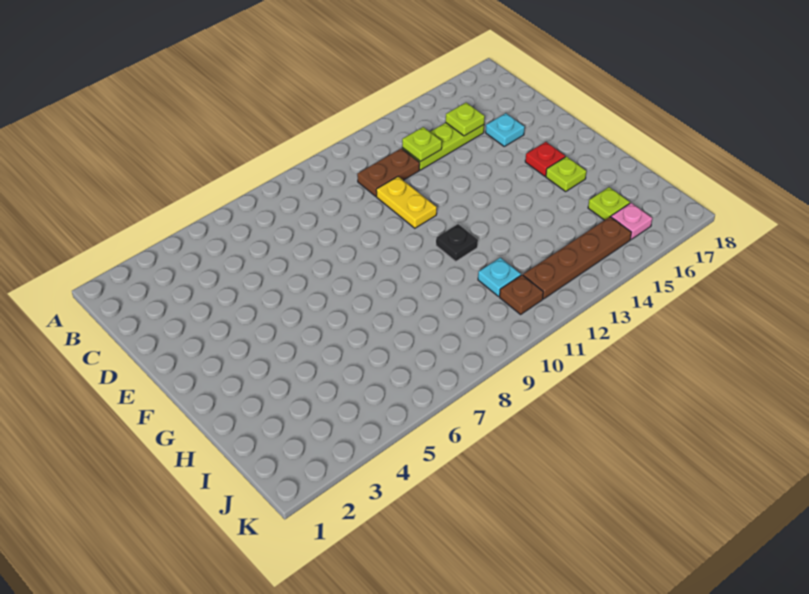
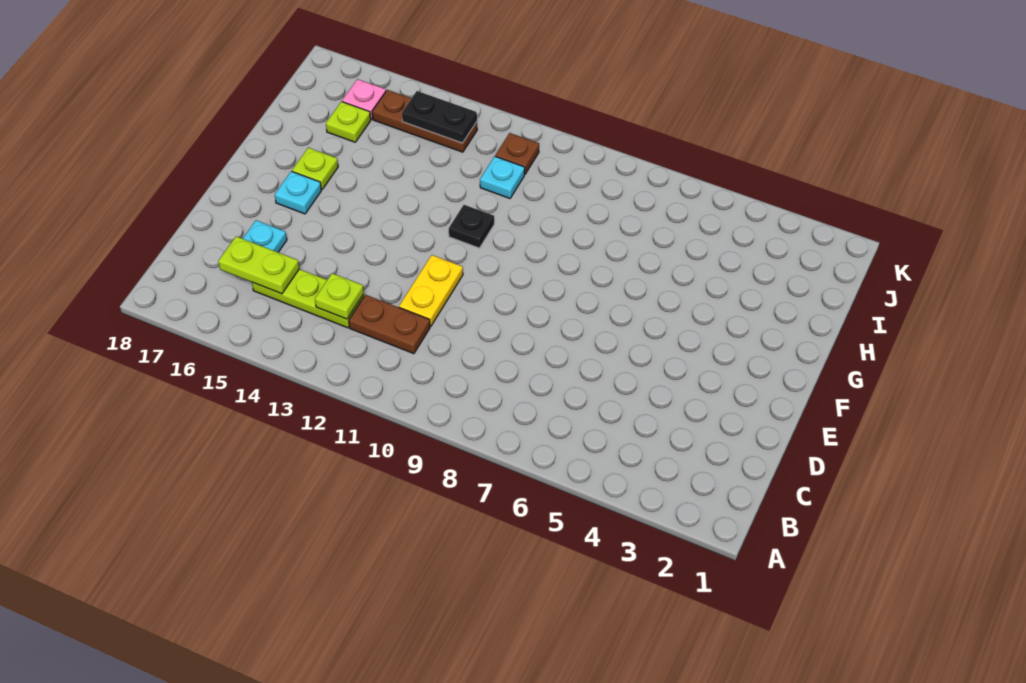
lime plate C15 level 2 -> lime plate C15:C16 level 2
red plate F16 level 1 -> cyan plate F16 level 1
brown plate J12:J15 level 1 -> brown plate J13:J15 level 1
none -> black plate J13:J14 level 2

